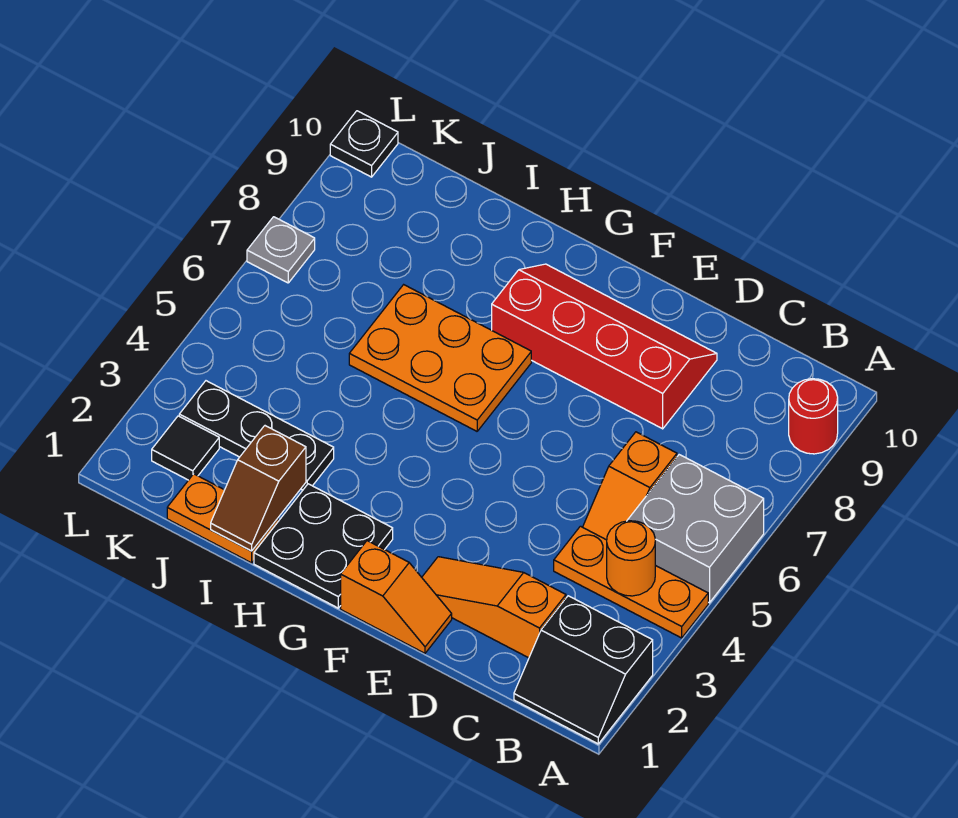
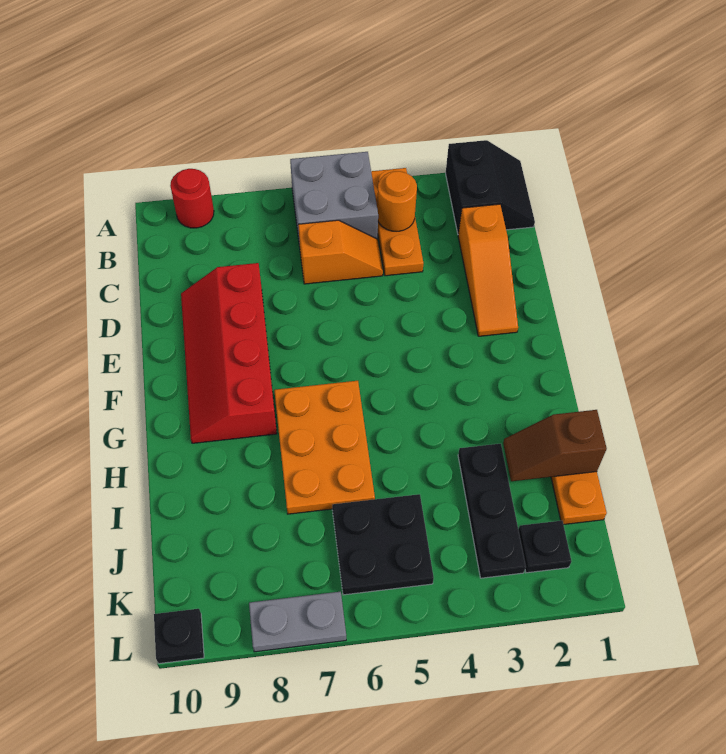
orange slope E1:F1 level 1 top F -> none
black plate G1:H2 level 1 -> black plate J5:K6 level 1
brown slope I1:I2 level 2 top 2 -> brown slope I1:I2 level 2 top 1
black tile K2 level 1 -> black plate K2 level 1
grey plate L7 level 1 -> grey plate L7:L8 level 1

